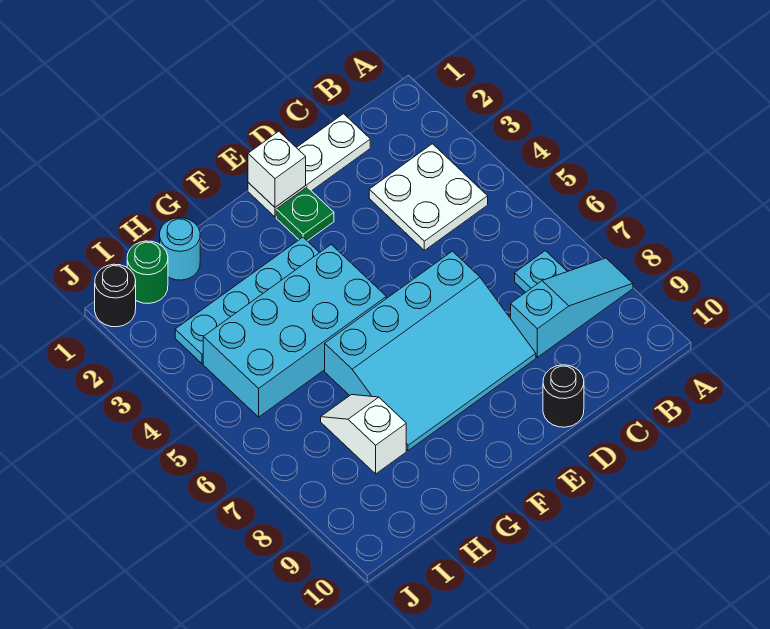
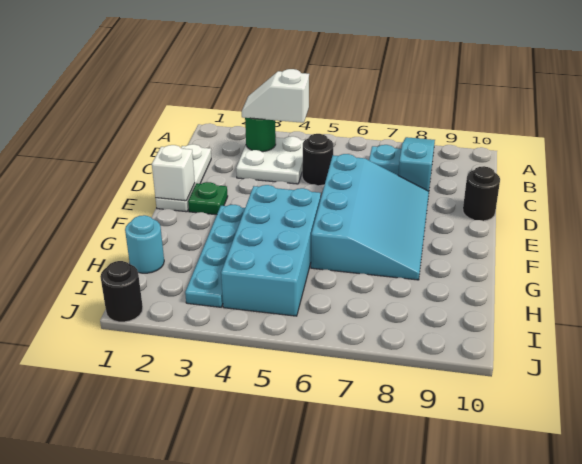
none -> black round brick C5 level 1
white slope H7:H8 level 1 top 8 -> white slope B3:B4 level 3 top 4
green round brick I1 level 1 -> green round brick B3 level 2

